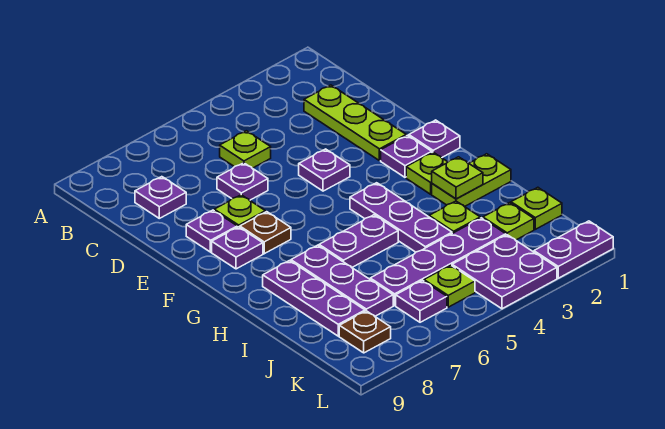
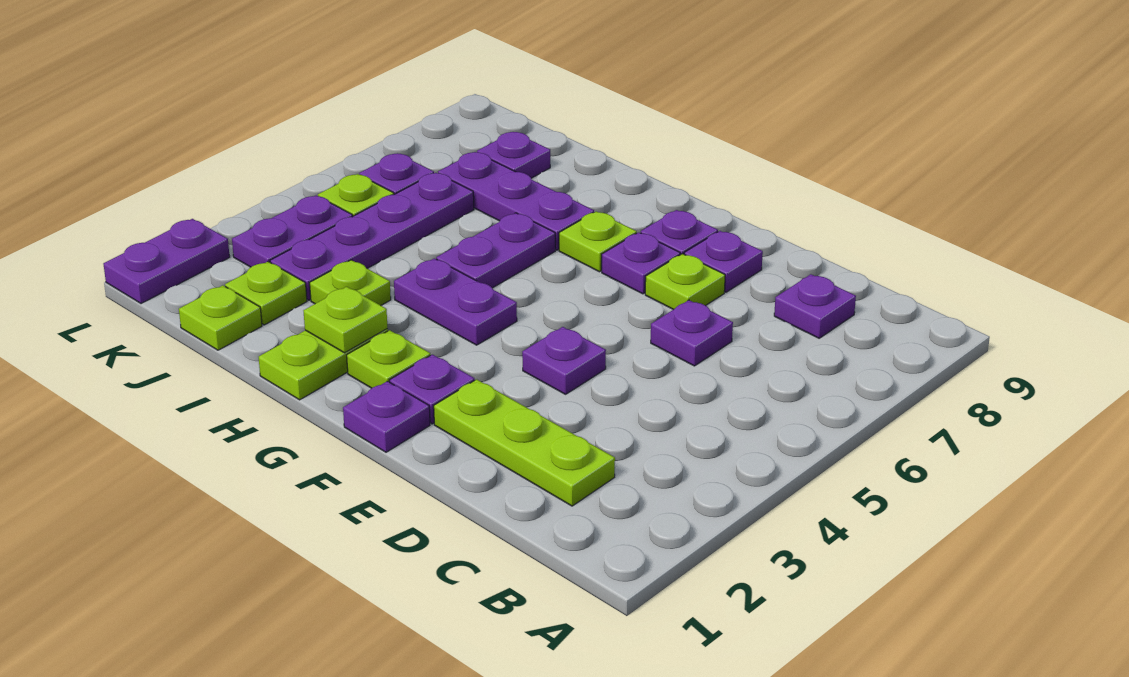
lime plate C5 level 1 -> lime plate G7 level 1
brown plate F7 level 1 -> purple plate F7 level 1
purple plate G4:I4 level 1 -> purple plate G4:H4 level 1
purple plate H8:J8 level 1 -> purple plate J8 level 1
purple plate K3:L4 level 1 -> purple plate K3:K4 level 1
brown plate K8 level 1 -> none

